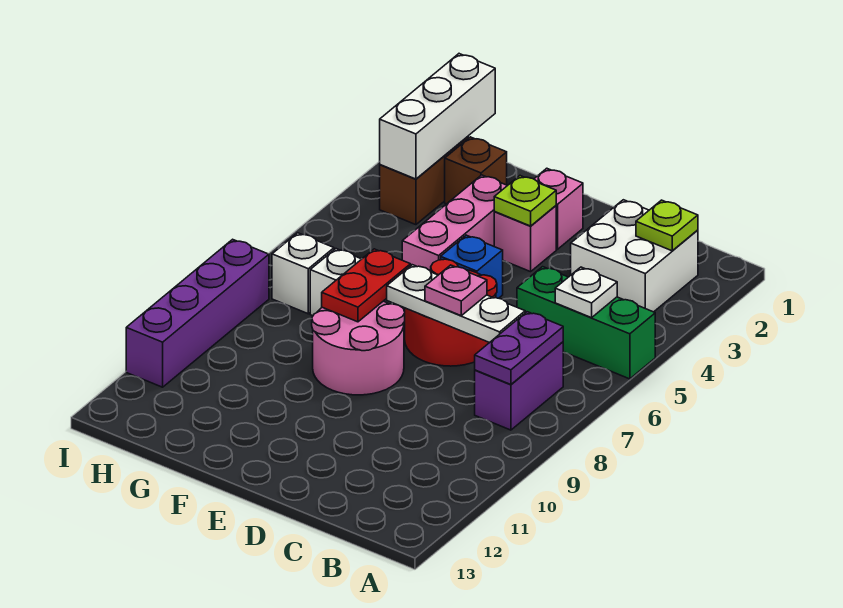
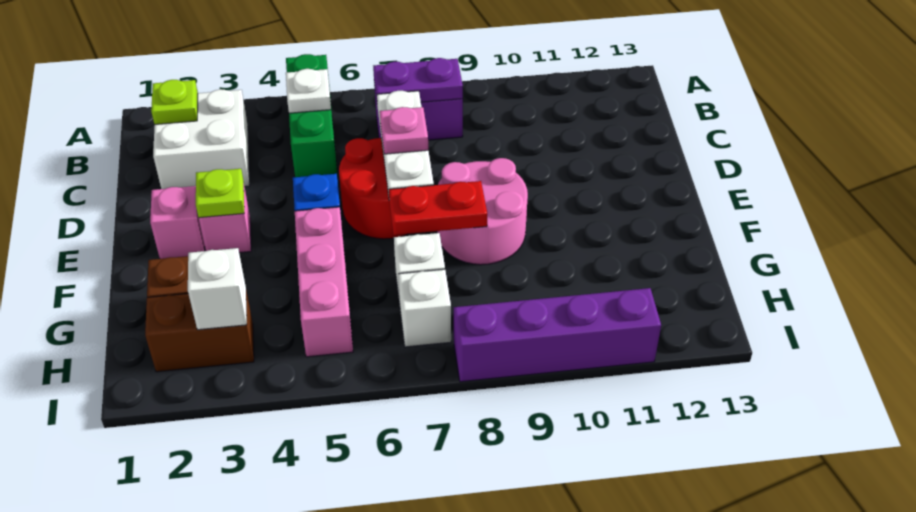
pink brick F3:F5 level 1 -> pink brick F5:H5 level 1
white brick H1:H3 level 2 -> white brick H3 level 2

